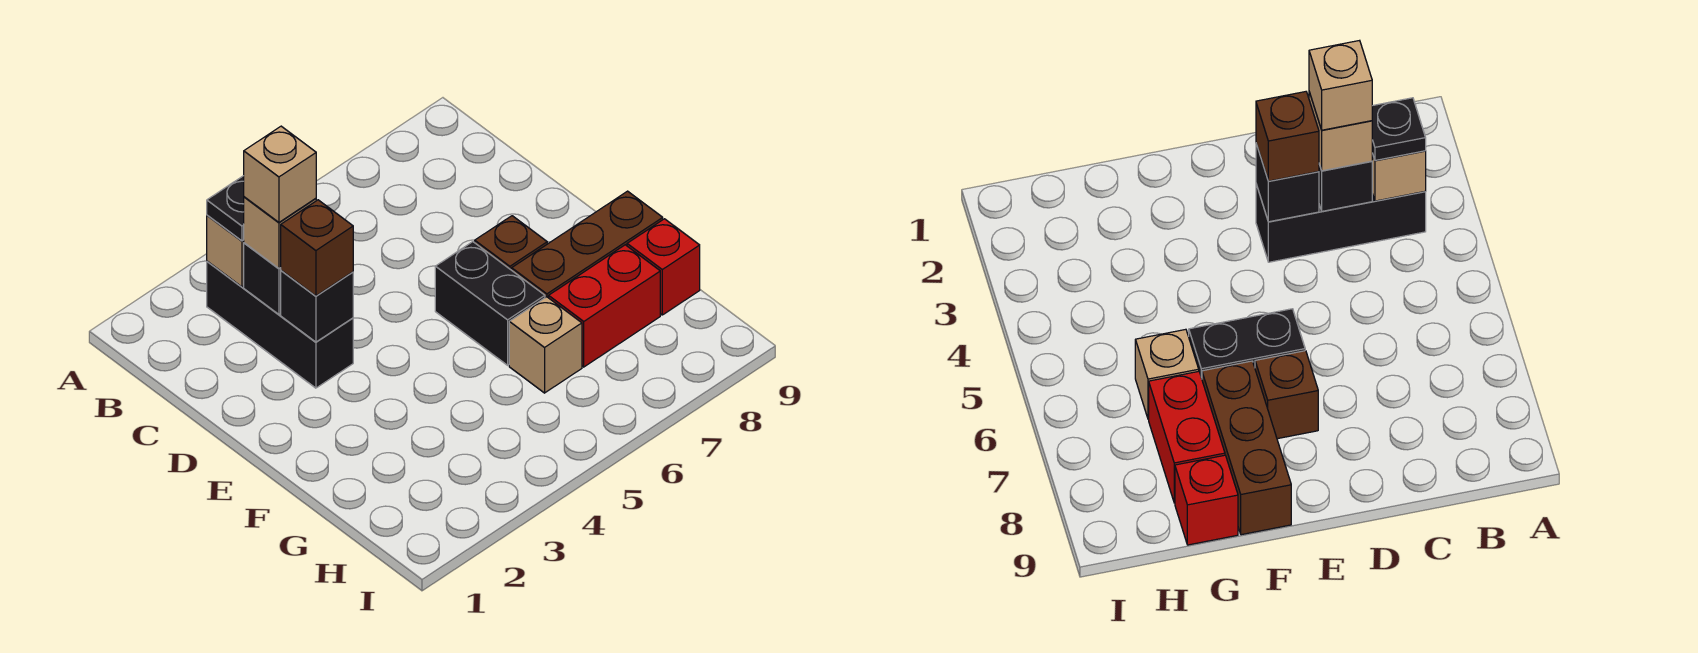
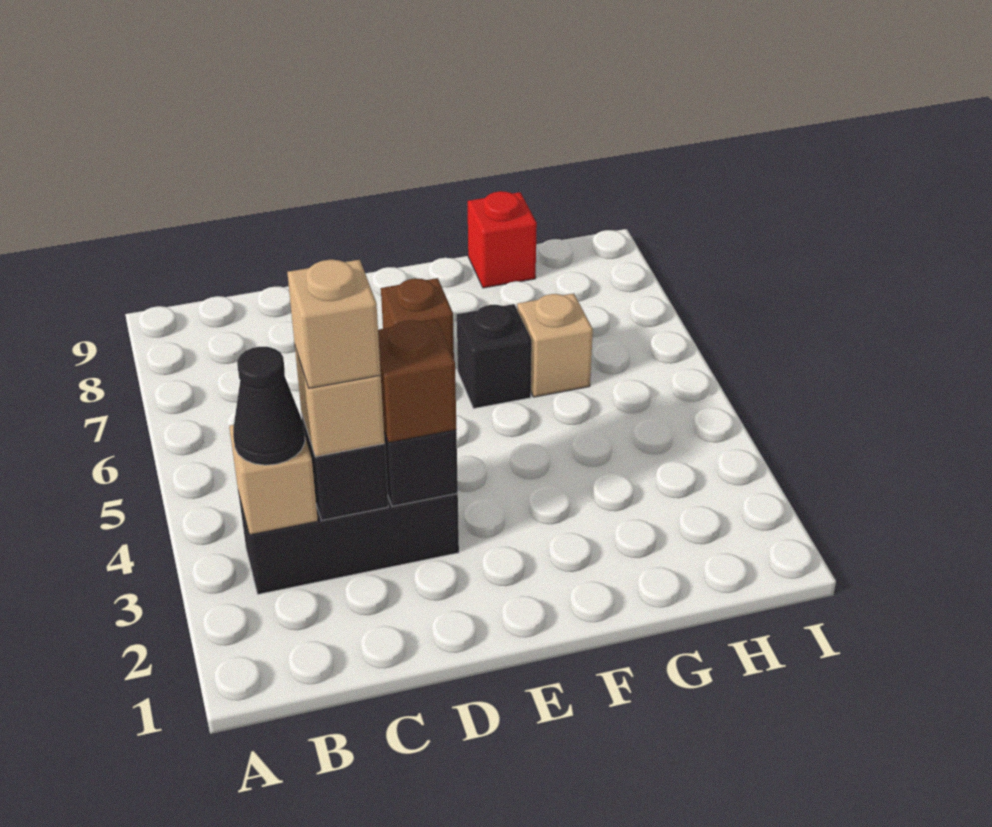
black plate B3 level 3 -> black cone B3 level 3
black brick E6:F6 level 1 -> black brick F6 level 1
brown brick F7:F9 level 1 -> none
red brick G7:G8 level 1 -> none

